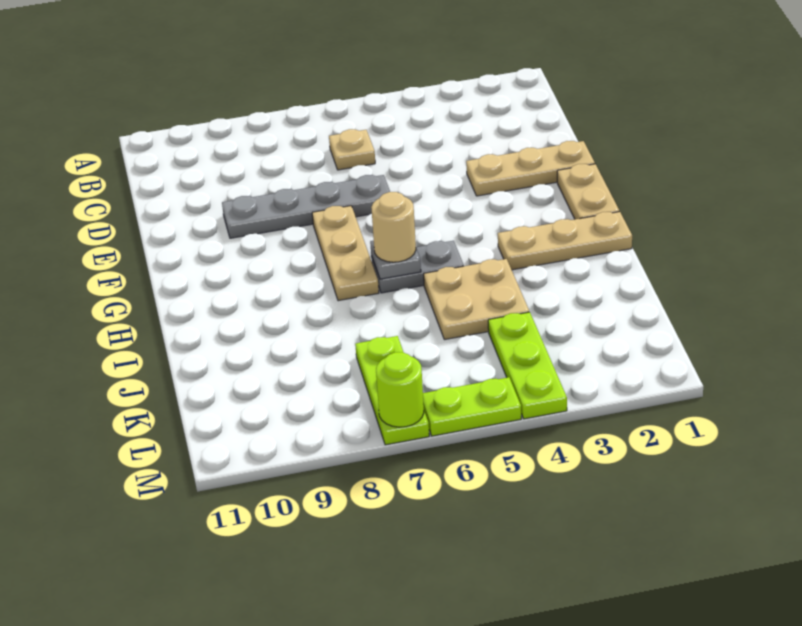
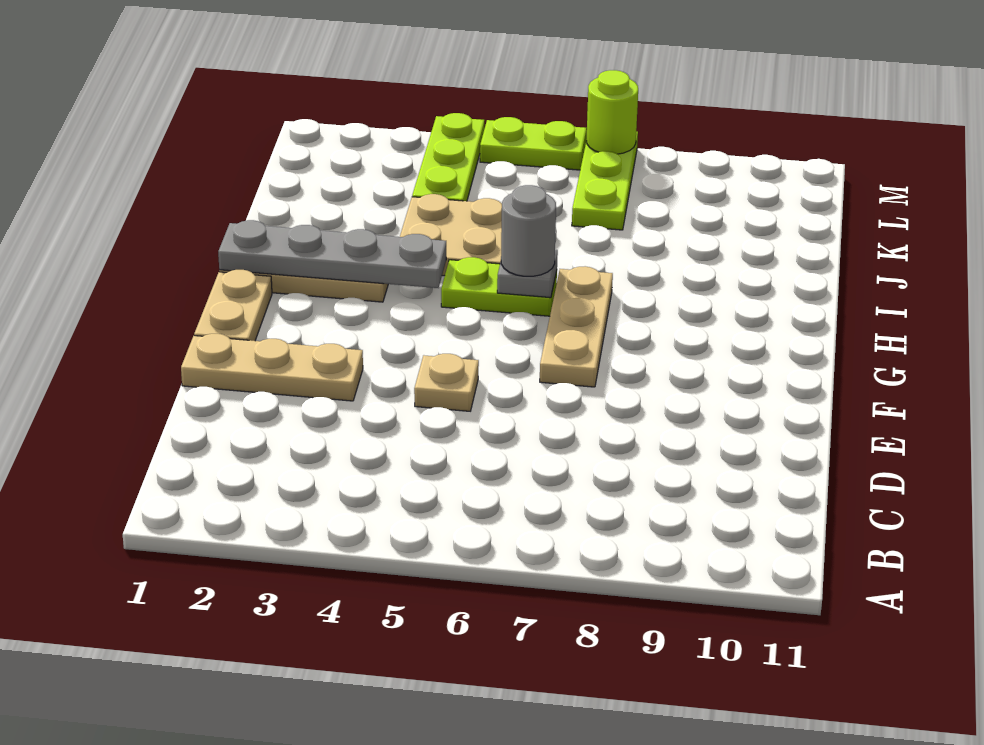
tan plate C6 level 1 -> tan plate E5 level 1
grey plate E6:E9 level 1 -> grey plate H1:H4 level 2
grey plate H5:H6 level 1 -> lime plate H5:H6 level 1
tan round brick H6 level 3 -> grey round brick H6 level 3

